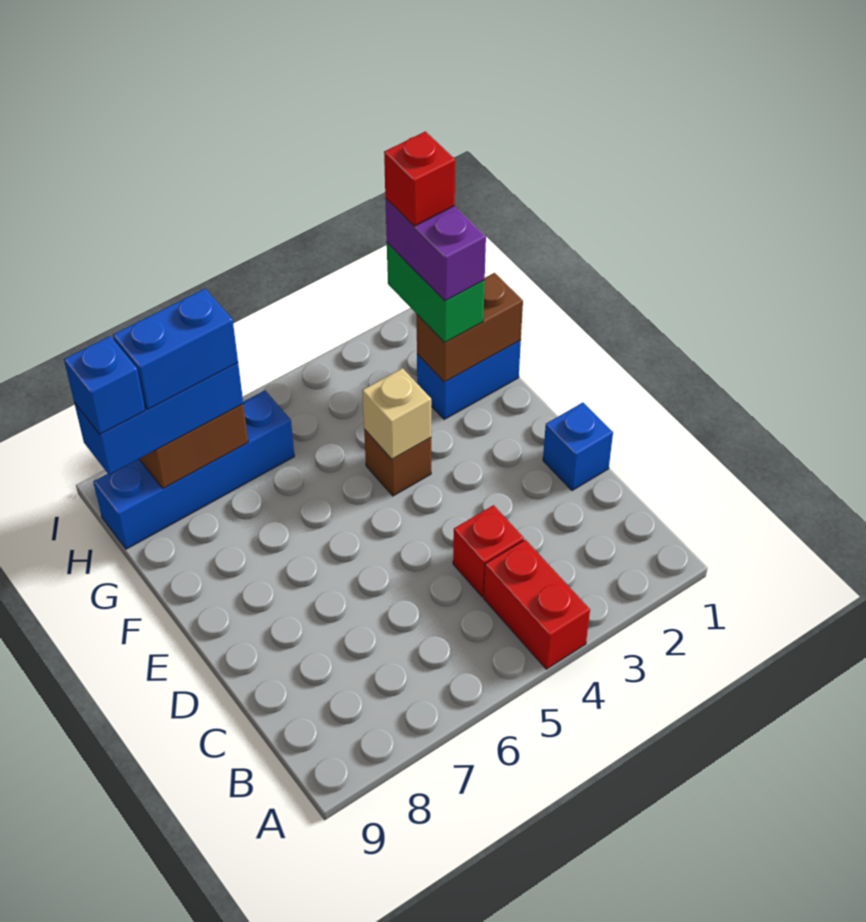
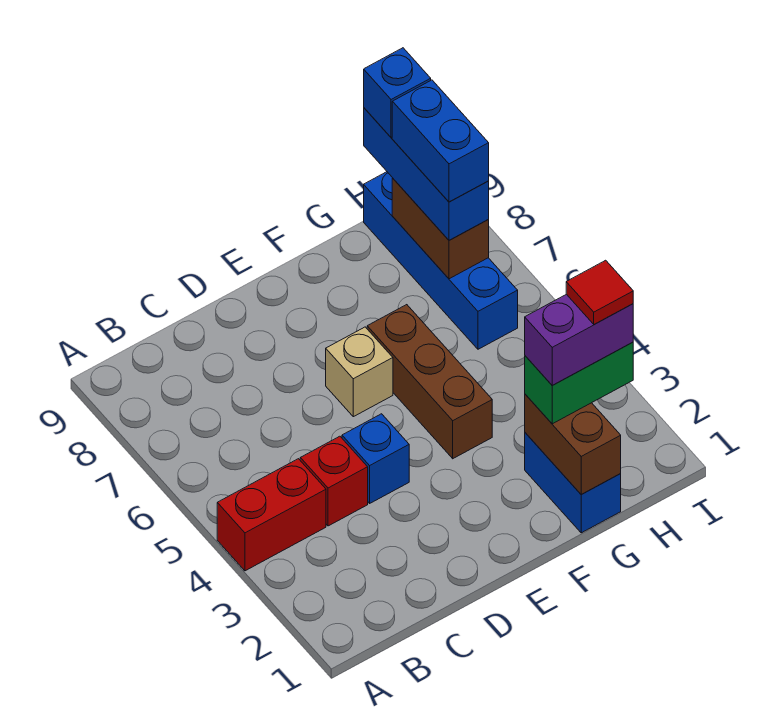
blue brick D1 level 1 -> blue brick D4 level 1
brown brick F4 level 1 -> brown brick F4:F6 level 1
tan brick F4 level 2 -> tan brick E6 level 1
red brick H2 level 5 -> red tile H2 level 5

